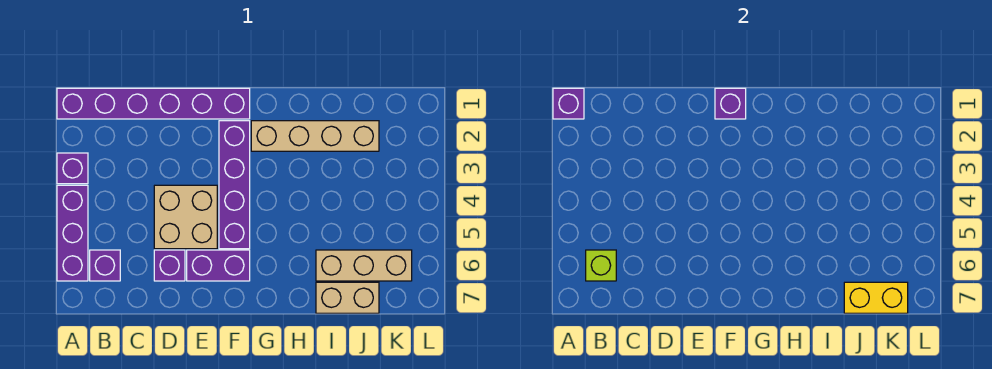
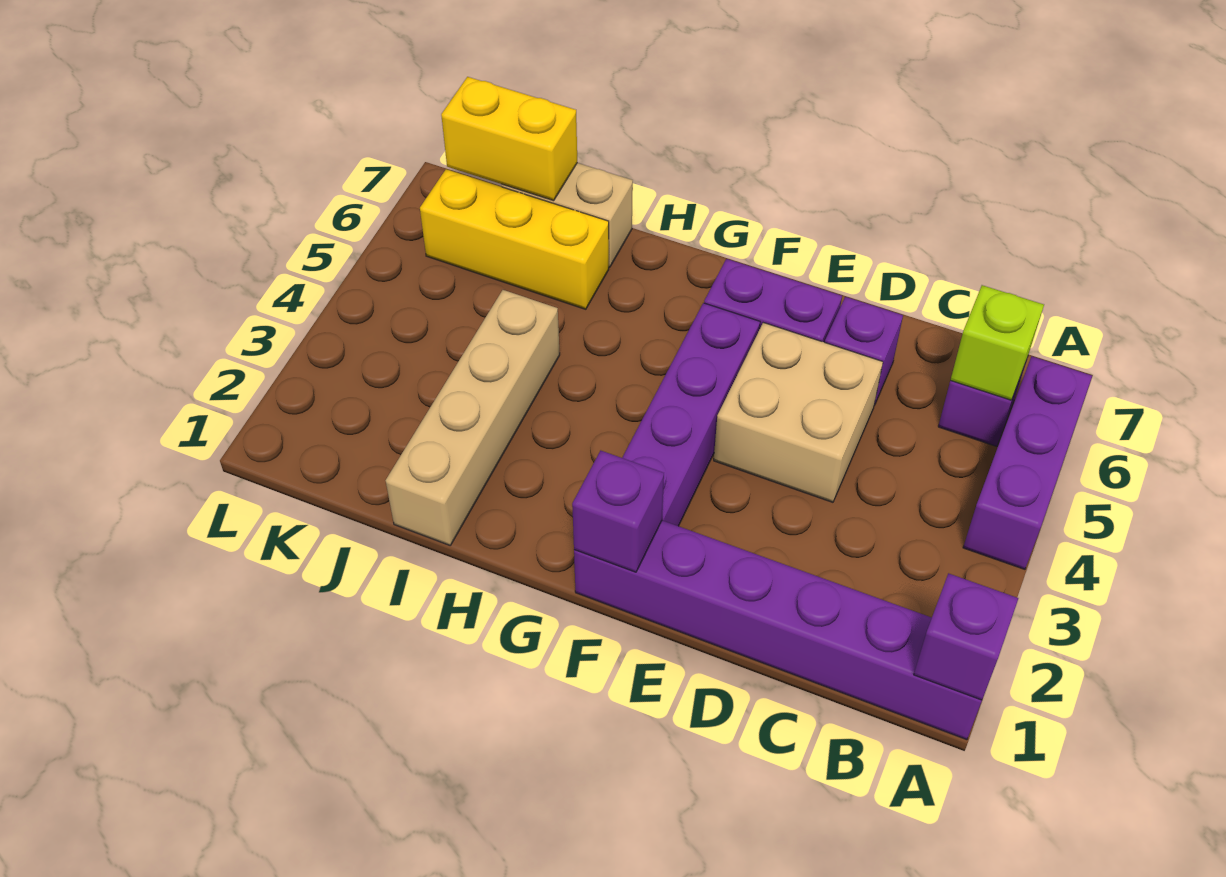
purple brick A3 level 1 -> none
tan brick G2:J2 level 1 -> tan brick I1:I4 level 1
tan brick I6:K6 level 1 -> yellow brick I6:K6 level 1

